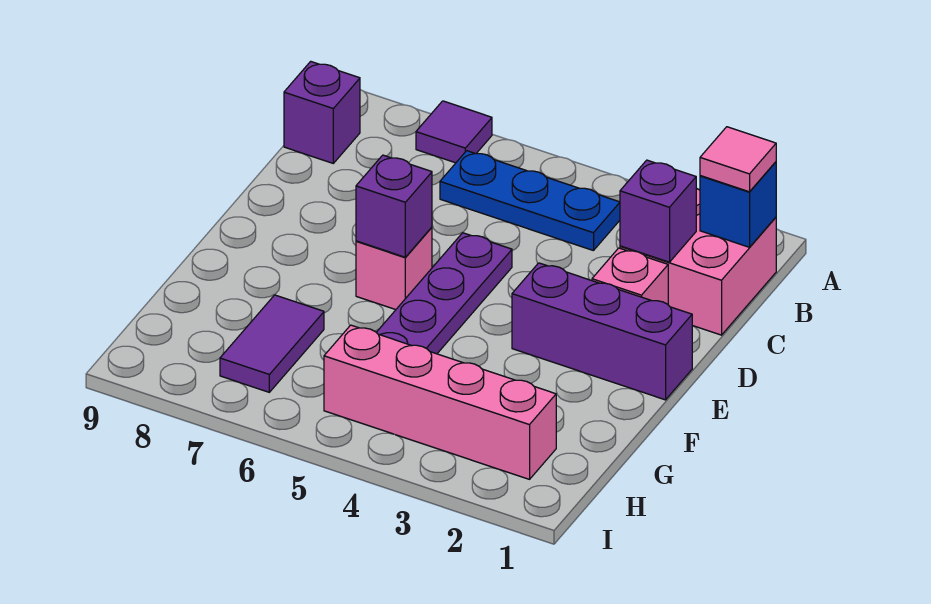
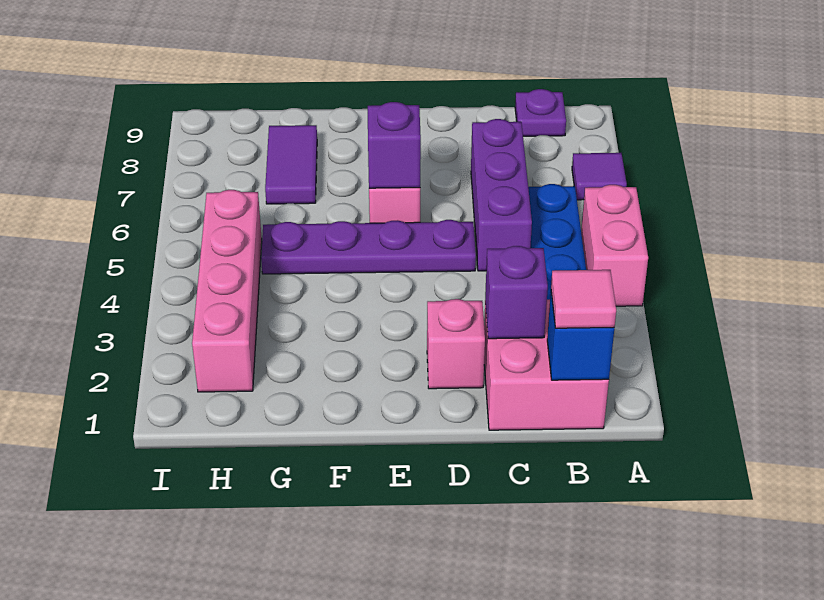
none -> pink brick A4:A5 level 1
purple brick B9 level 1 -> purple plate B9 level 1
purple brick E1:E3 level 1 -> purple brick C5:C7 level 1
purple tile G7:H7 level 1 -> purple tile G7:G8 level 1

